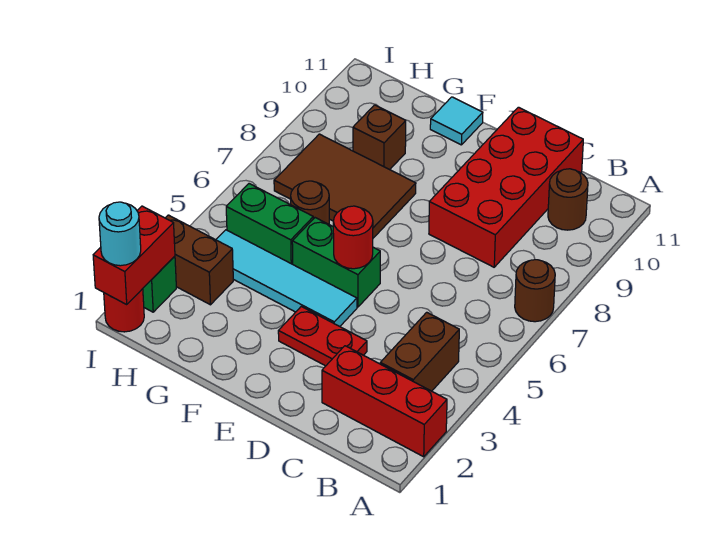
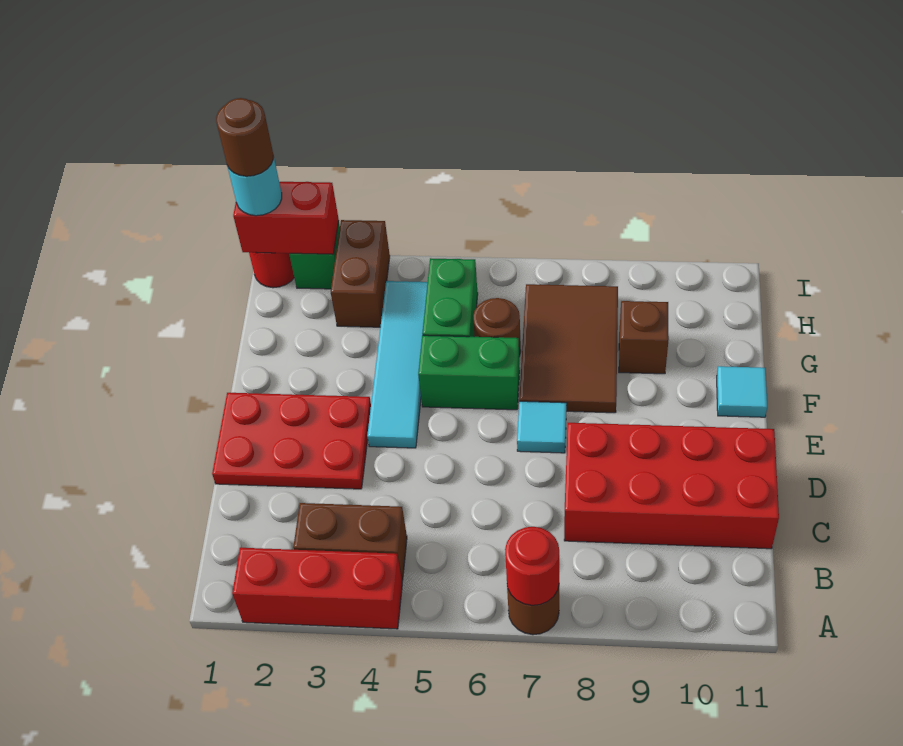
red brick A2:C2 level 1 -> red brick A2:A4 level 1
brown round brick B10 level 1 -> brown round brick I1 level 4
red plate D3:E3 level 1 -> red plate D1:E3 level 1
green brick E5:F5 level 1 -> green brick F5:F6 level 1
red round brick E5 level 2 -> red round brick A7 level 2
none -> cyan tile E7 level 1

